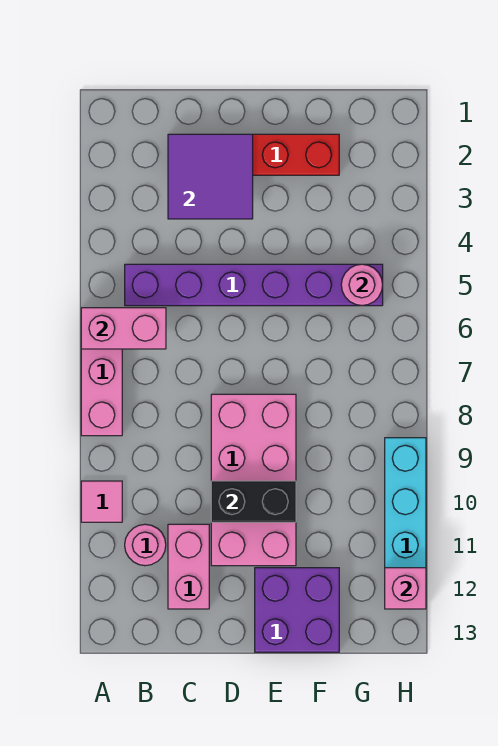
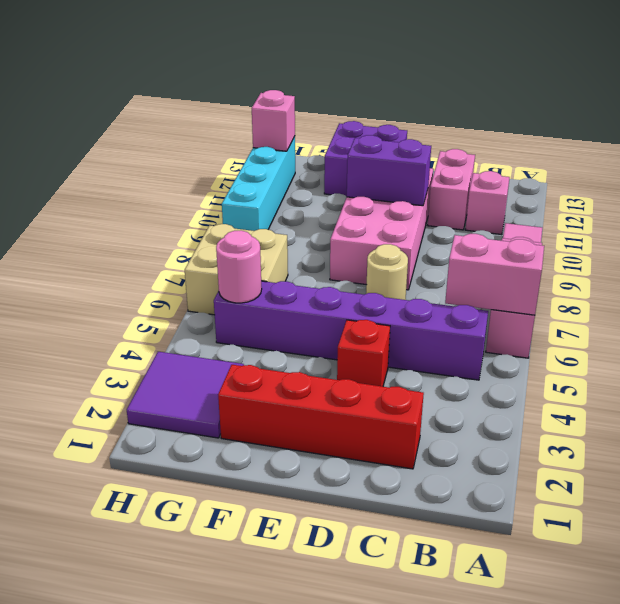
pink round brick B11 level 1 -> pink brick B11 level 1
purple tile C2:D3 level 2 -> purple tile G2:H3 level 1
none -> red brick D4 level 1
none -> tan round brick D7 level 1
black brick D10:E10 level 2 -> purple brick D10:E10 level 2
none -> tan brick G6:H7 level 1

